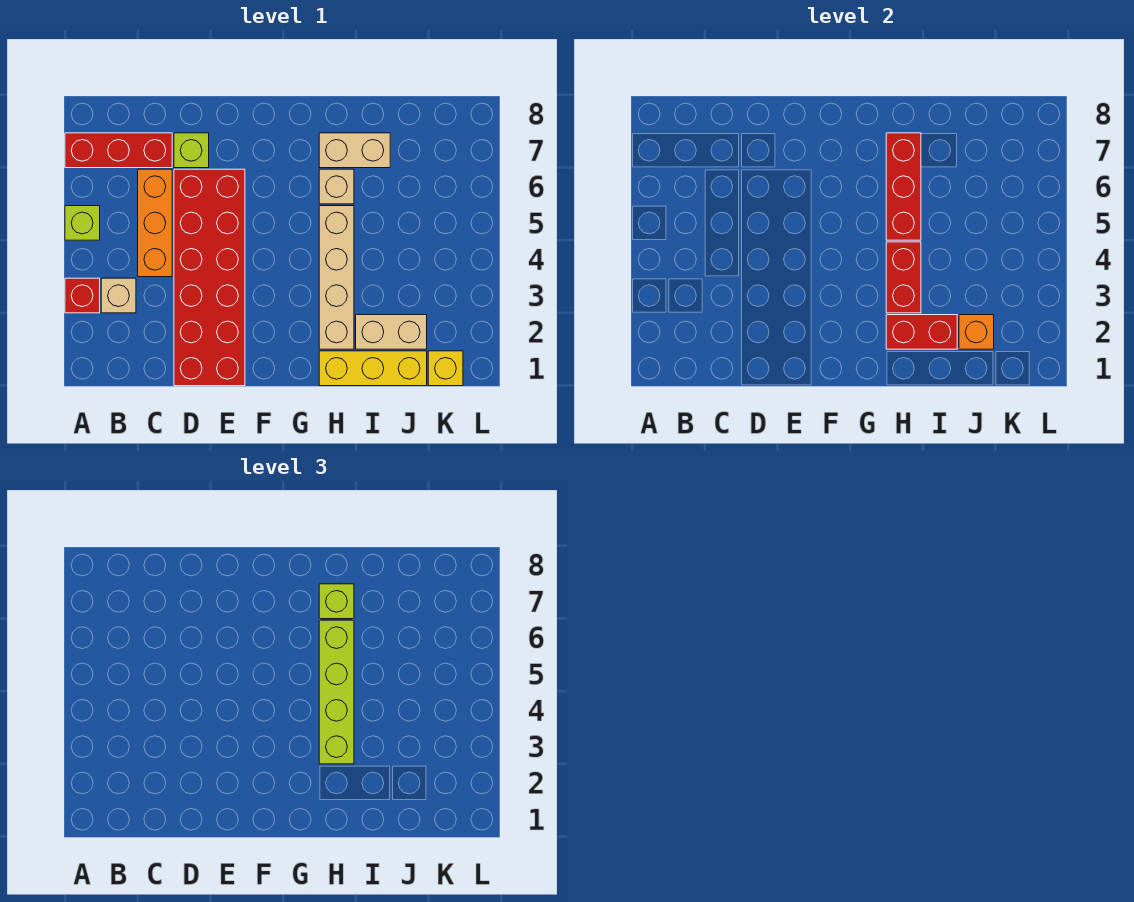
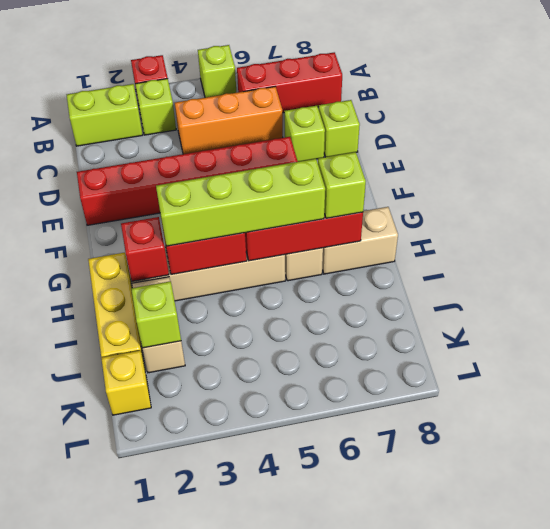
red brick A7:C7 level 1 -> red brick B6:B8 level 1
none -> lime brick B1:B2 level 1
tan brick B3 level 1 -> lime brick B3 level 1
red brick D1:E6 level 1 -> red brick E1:E6 level 1
none -> lime brick D8 level 1
red brick H2:I2 level 2 -> red brick H2 level 2
tan brick H7:I7 level 1 -> tan brick H7:H8 level 1
orange brick J2 level 2 -> lime brick J2 level 2

